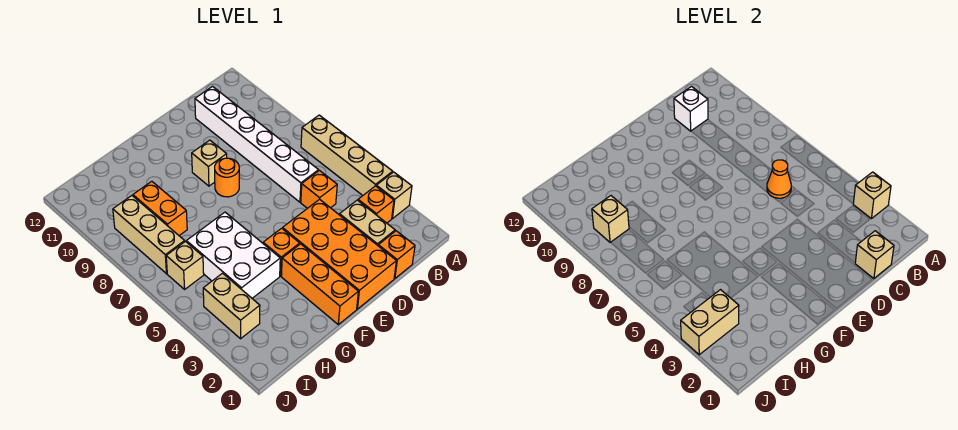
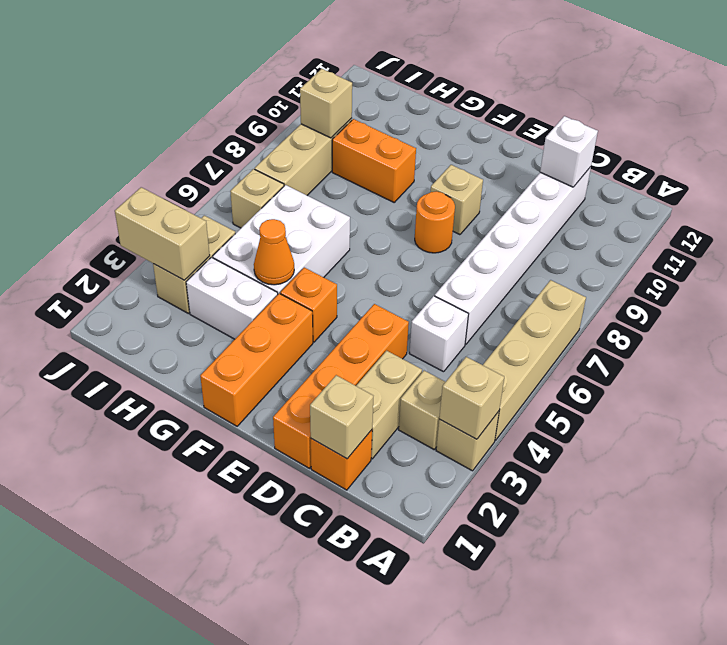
orange brick B3 level 1 -> tan brick B3 level 1
orange brick C5 level 1 -> white brick C5 level 1
orange cone C6 level 2 -> orange cone G4 level 2
orange brick D1:E4 level 1 -> orange brick D1:D4 level 1
none -> white brick G3:H3 level 1
orange brick H8:H9 level 1 -> orange brick G9:H9 level 1

